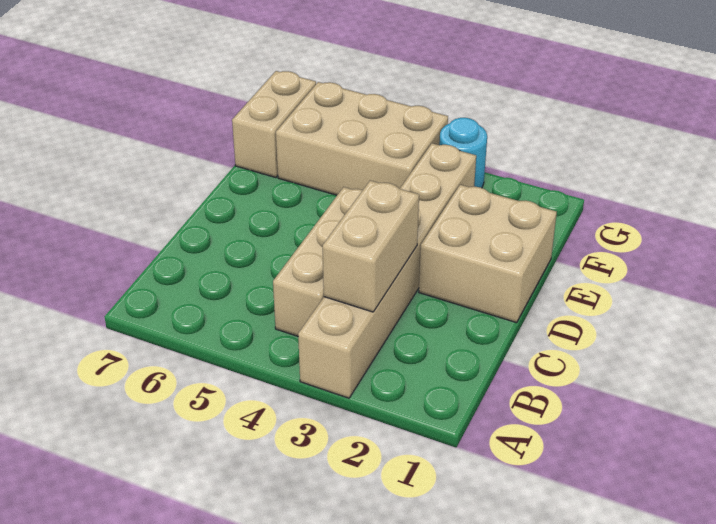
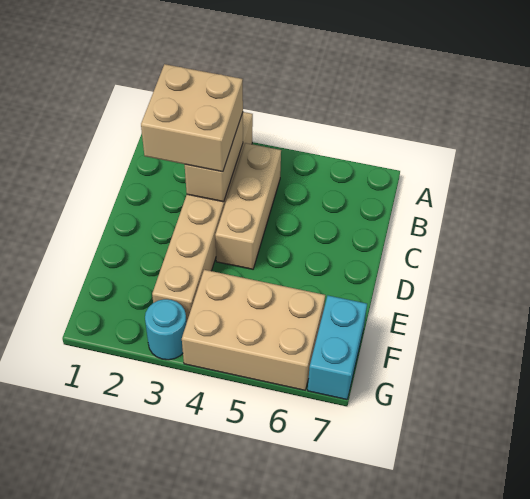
tan brick D1:E2 level 1 -> tan brick B2:C3 level 3
tan brick F7:G7 level 1 -> cyan brick F7:G7 level 1

